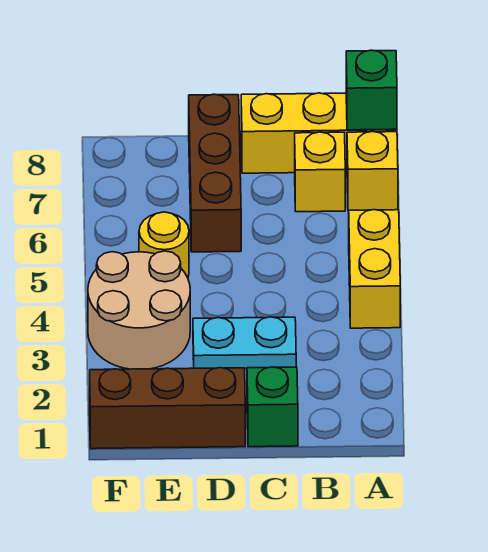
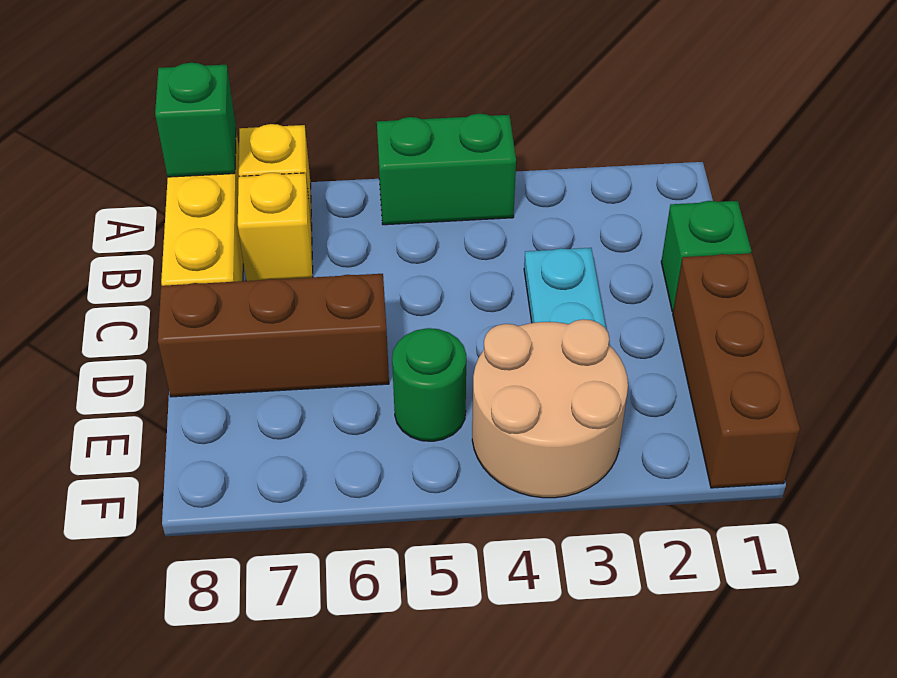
yellow brick A4:A5 level 1 -> green brick A4:A5 level 1
yellow round brick E5 level 1 -> green round brick E5 level 1

